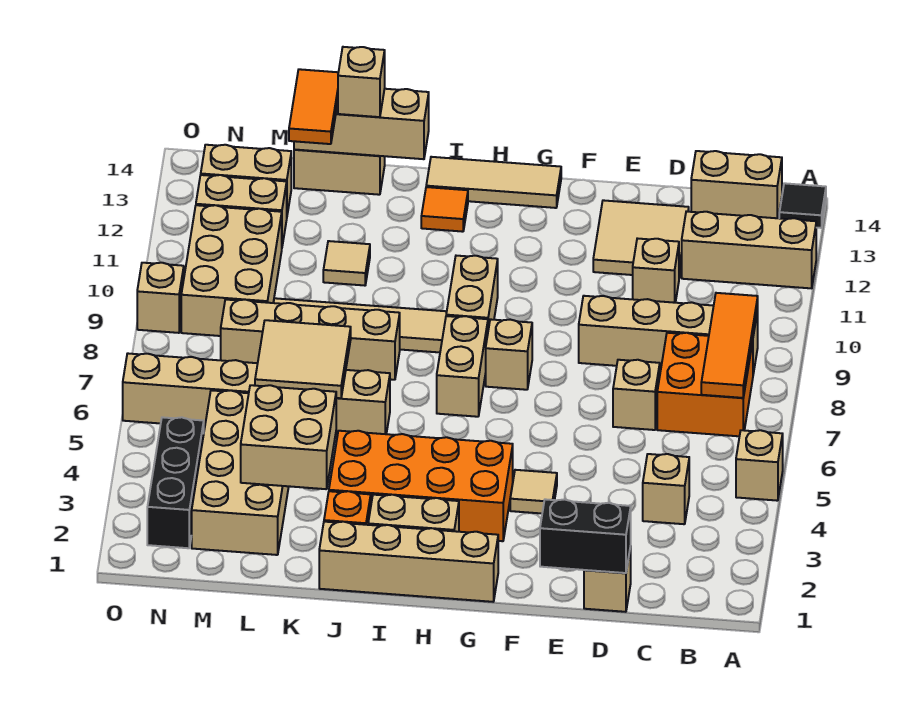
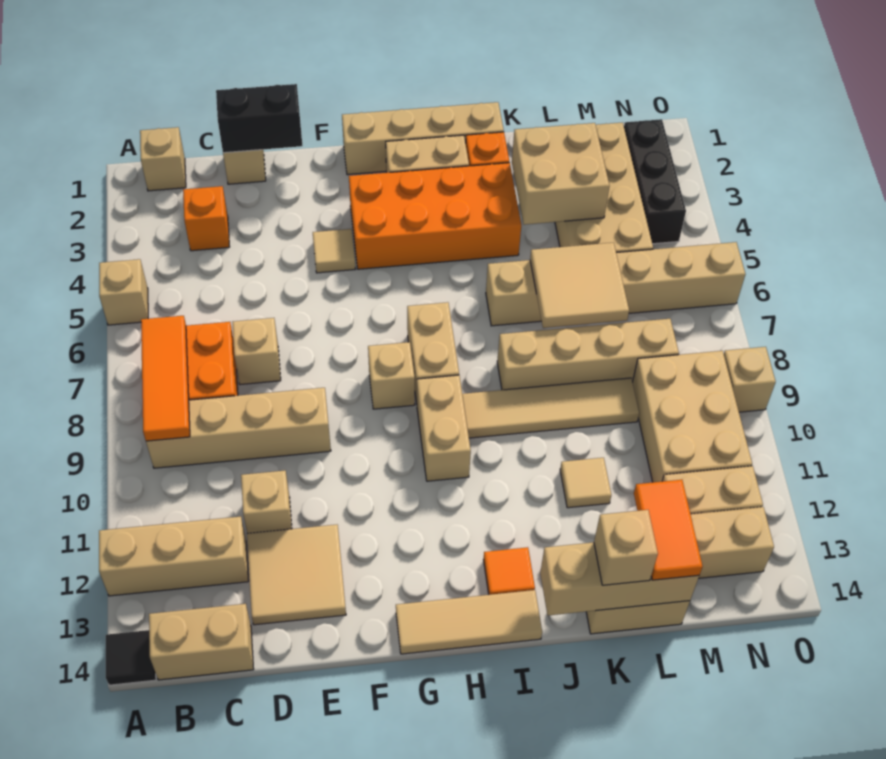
none -> orange brick C3 level 1
tan brick C4 level 1 -> tan brick B1 level 1

